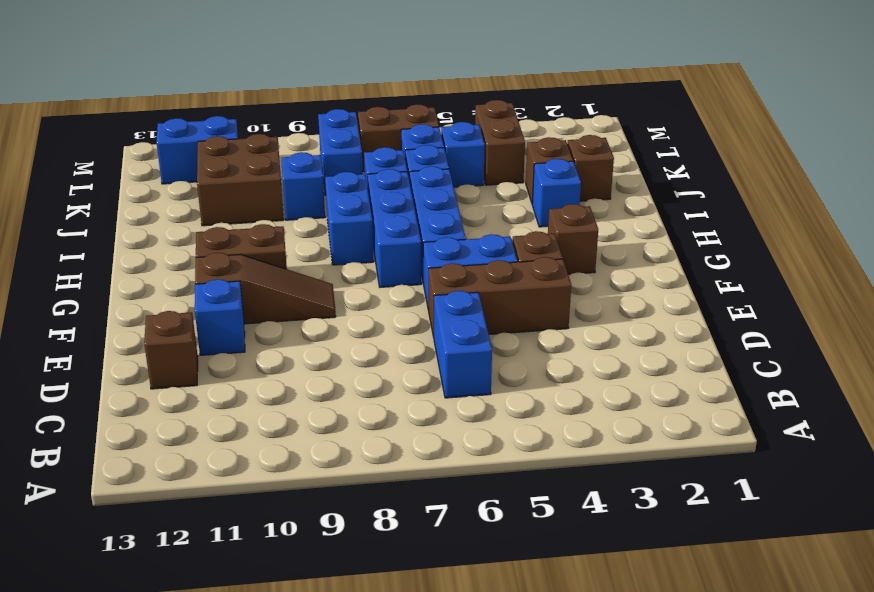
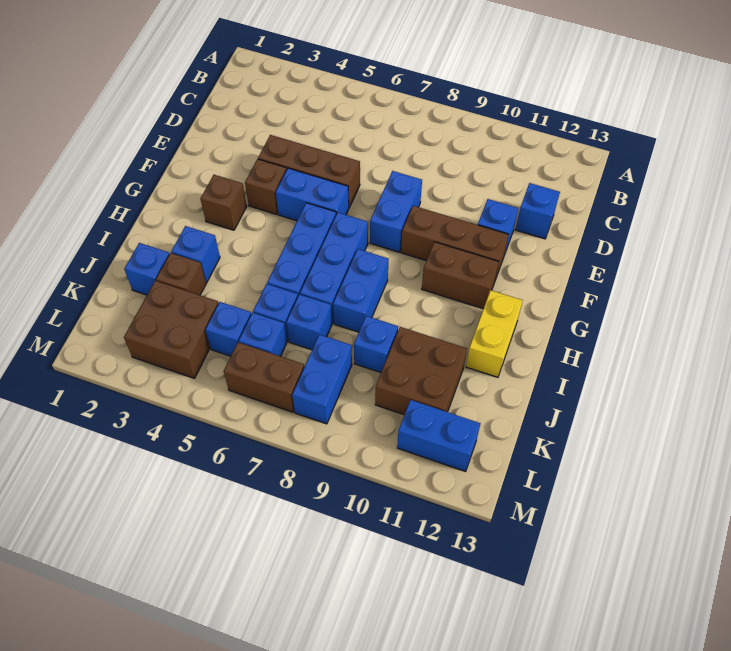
blue brick C6:D6 level 1 -> blue brick E8:F8 level 1
brown brick D12 level 1 -> blue brick D12 level 1
brown slope F9:F11 level 1 top 11 -> brown brick F9:F11 level 1
none -> yellow brick H12:I12 level 1
brown brick J2 level 1 -> blue brick J2 level 1
brown brick K4:L4 level 1 -> brown brick K3:L4 level 1

